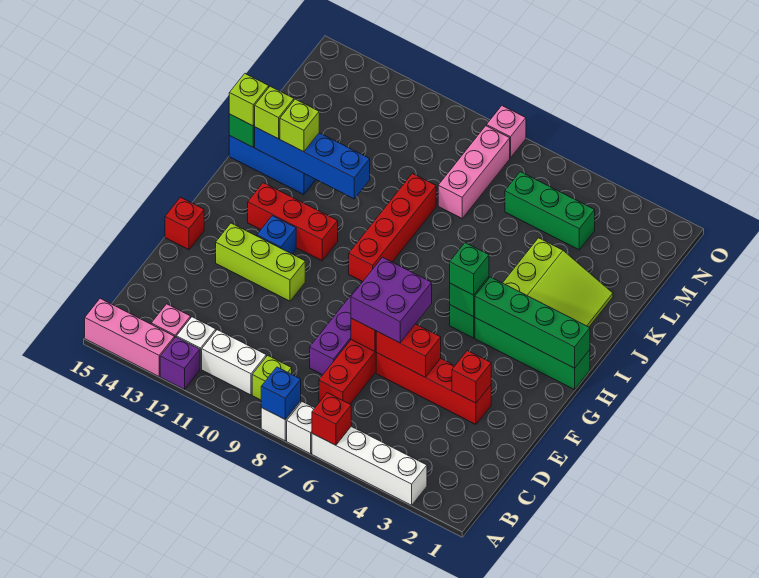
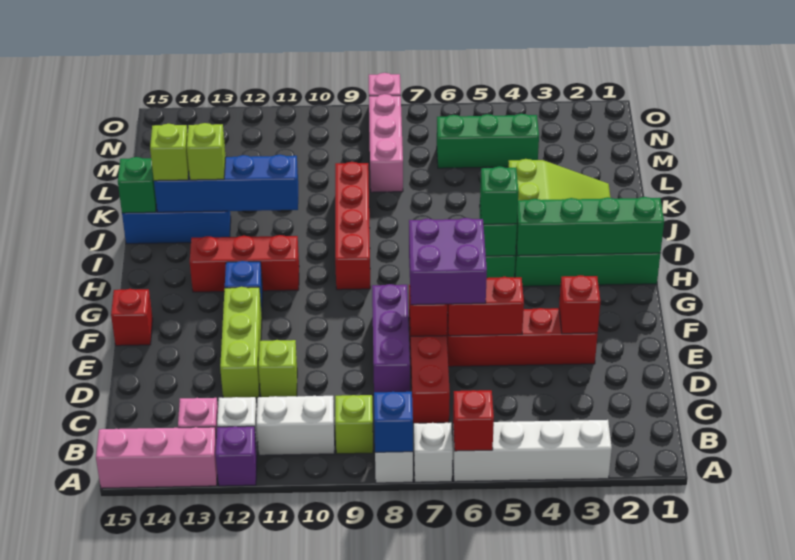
lime brick F11:F13 level 1 -> lime brick D12:F12 level 1
lime brick J15 level 3 -> lime brick D11 level 1

